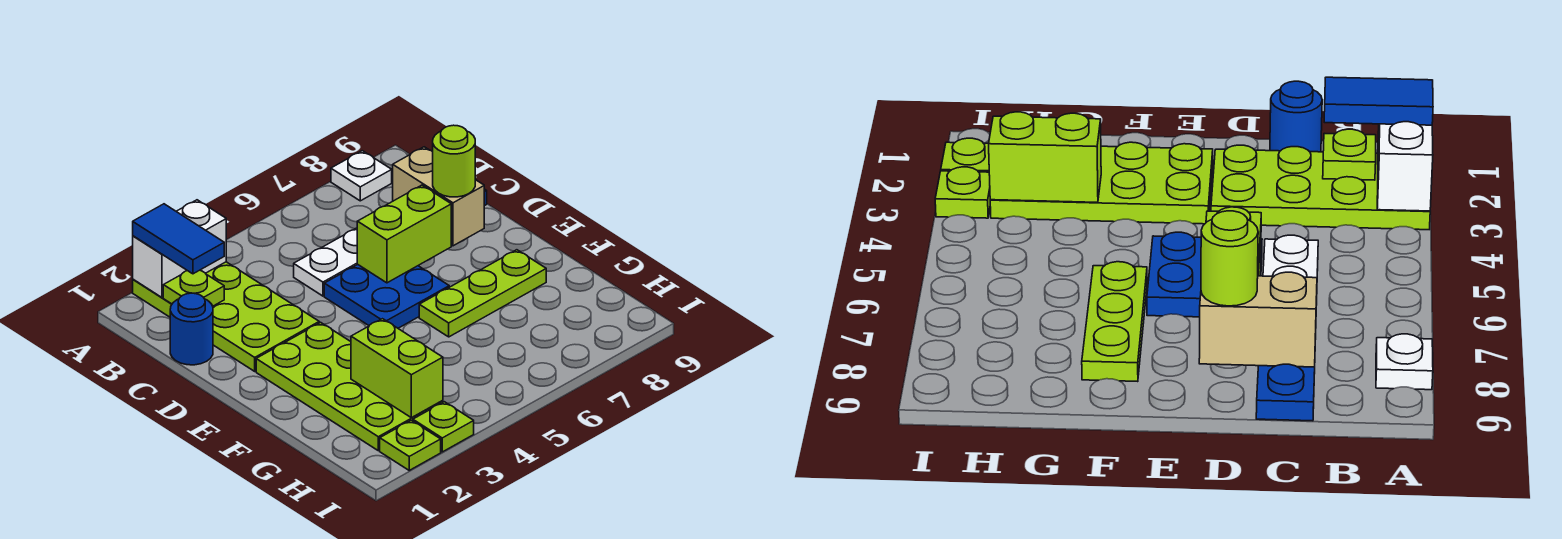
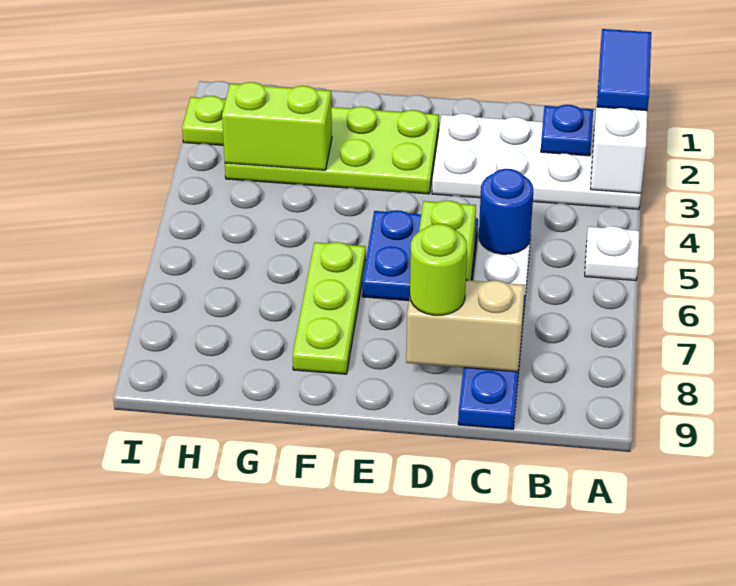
lime plate A2:D3 level 1 -> white plate A2:D3 level 1
blue tile A2:B2 level 3 -> blue tile A1:A2 level 3
white plate A8 level 1 -> white plate A5 level 1
lime plate B2 level 2 -> blue plate B2 level 2
blue round brick C1 level 1 -> blue round brick C5 level 2
lime plate I3 level 1 -> none

